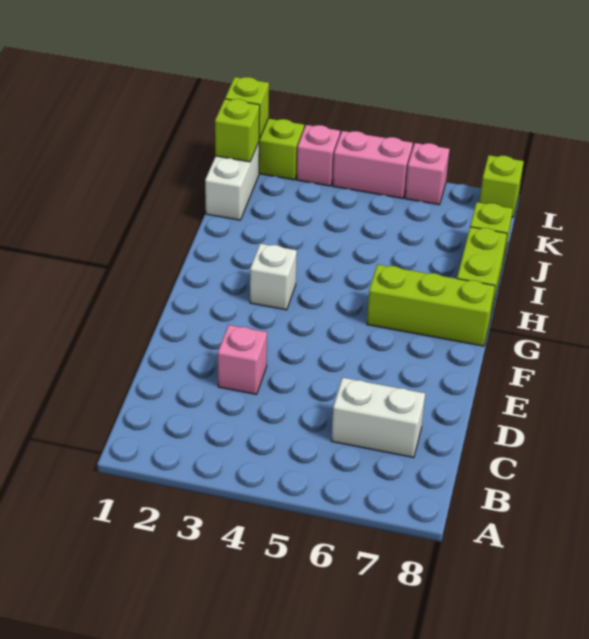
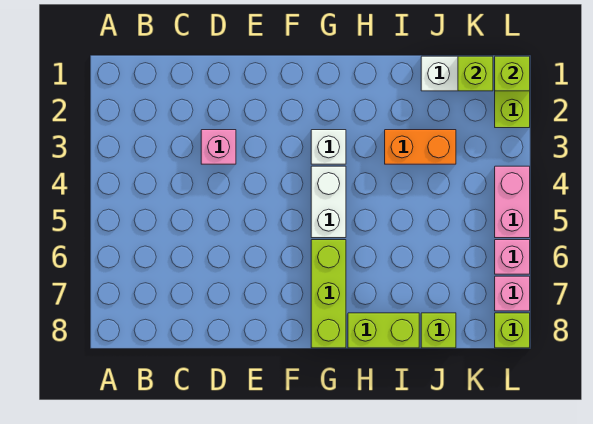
white brick C6:C7 level 1 -> white brick G4:G5 level 1
none -> orange brick I3:J3 level 1
pink brick L3 level 1 -> pink brick L7 level 1

